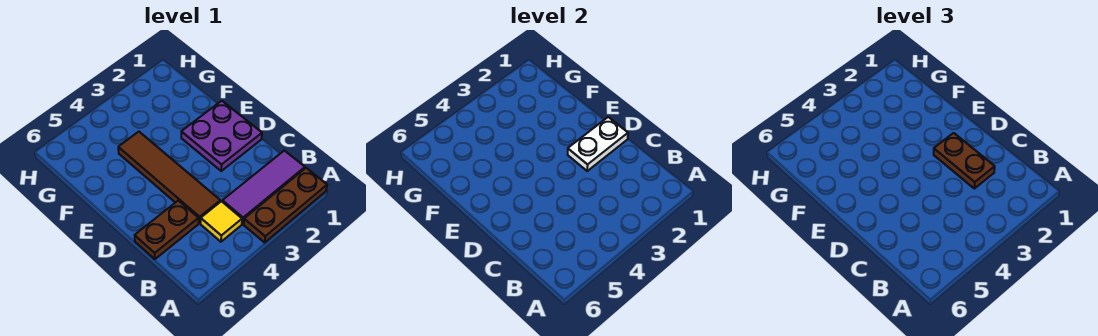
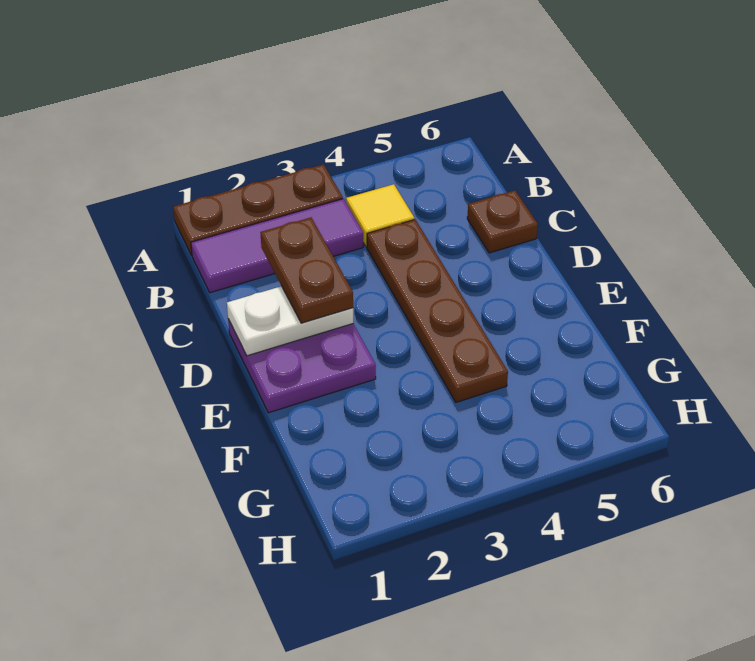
brown tile C4:F4 level 1 -> brown plate C4:F4 level 1
brown plate C5:C6 level 1 -> brown plate C6 level 1

